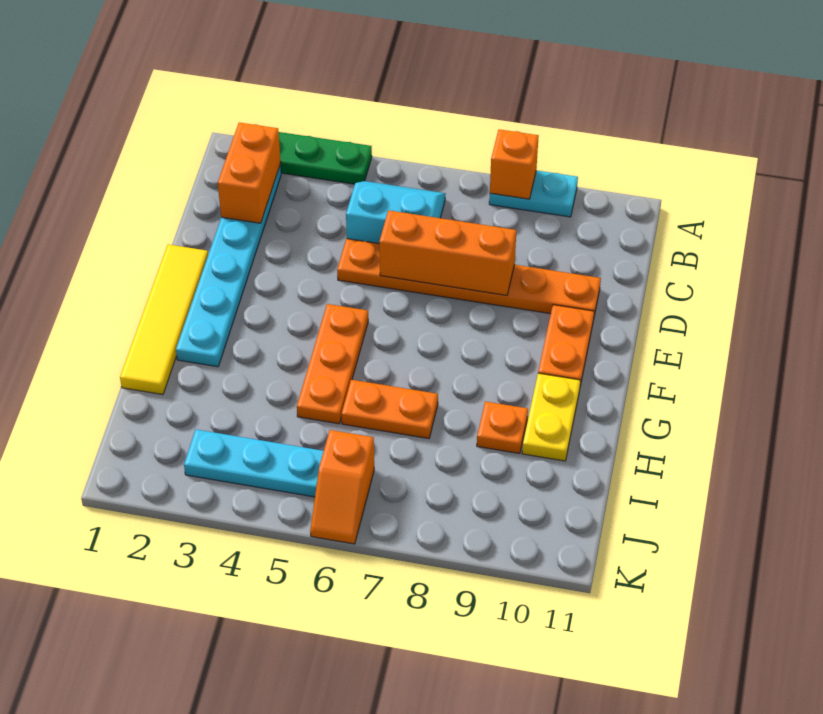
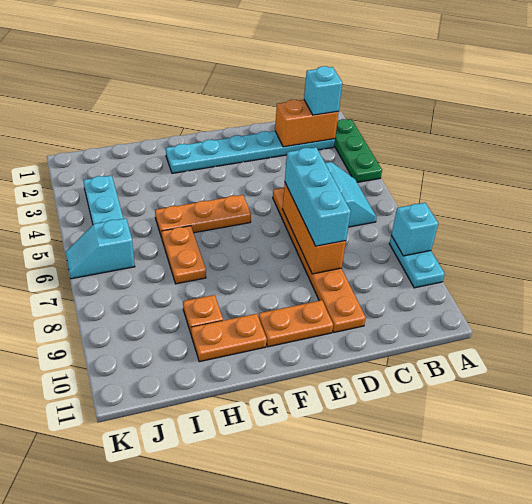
orange brick A8 level 2 -> cyan brick A8 level 2
none -> cyan brick B2 level 3
none -> cyan brick D6:D8 level 3
yellow tile E1:H1 level 1 -> none
yellow plate G10:H10 level 1 -> orange plate G10:H10 level 1
orange slope J6:K6 level 1 top J -> cyan slope J6:K6 level 1 top J

